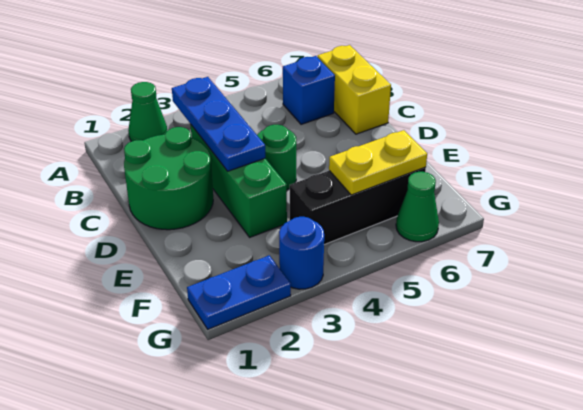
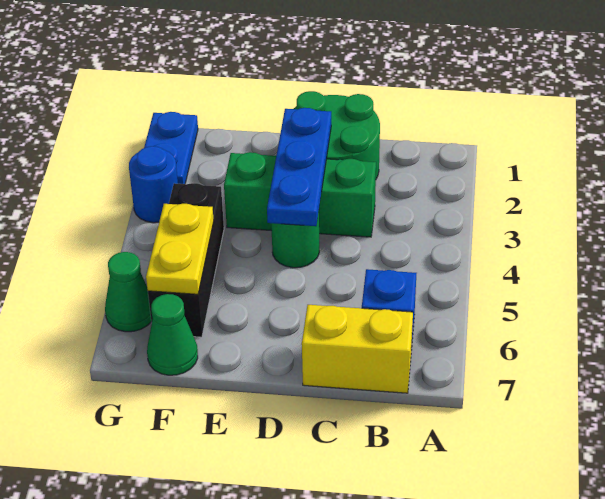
green cone A2 level 1 -> green cone F7 level 1
blue plate B3:D3 level 2 -> blue plate D2:D4 level 2

